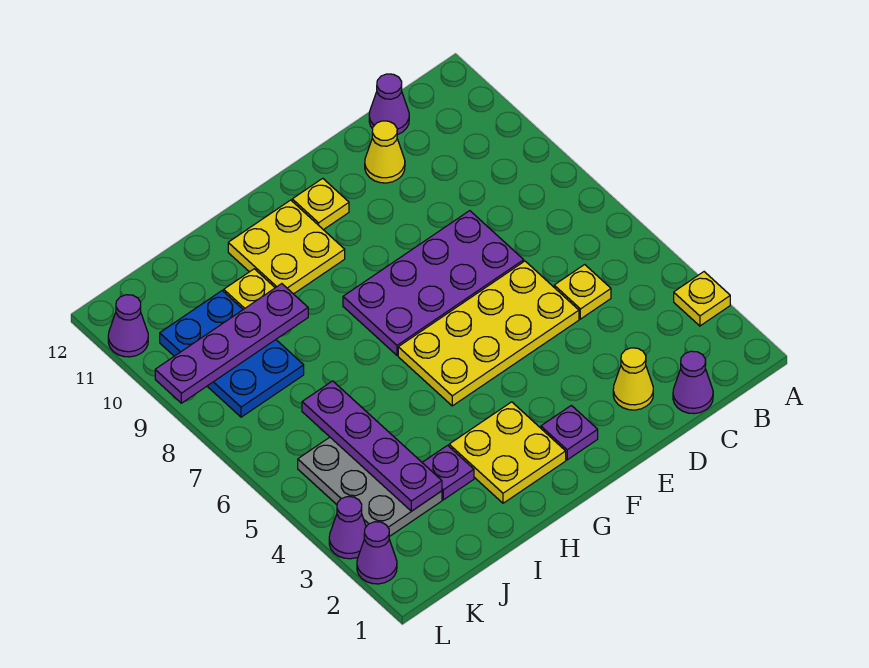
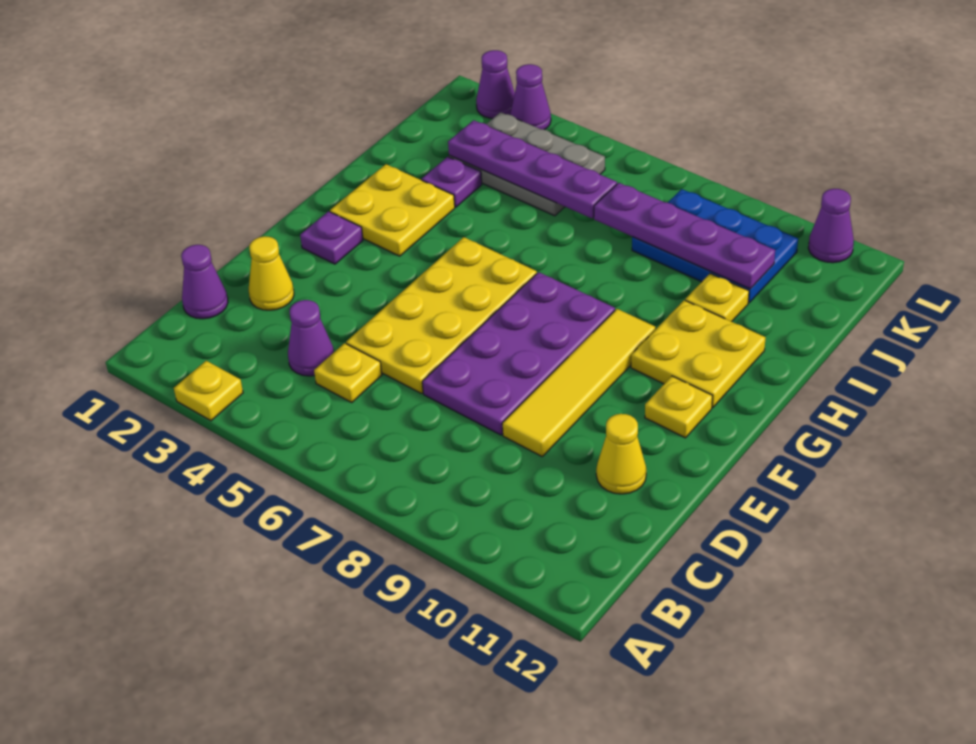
purple cone C12 level 1 -> purple cone C4 level 1
none -> yellow tile D9:G9 level 1
purple plate I9:L9 level 2 -> purple plate J7:J10 level 2

